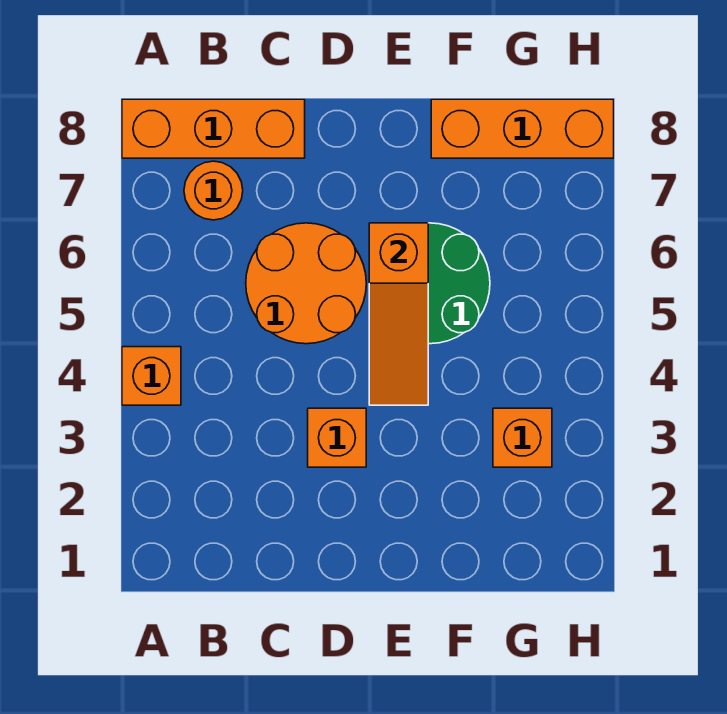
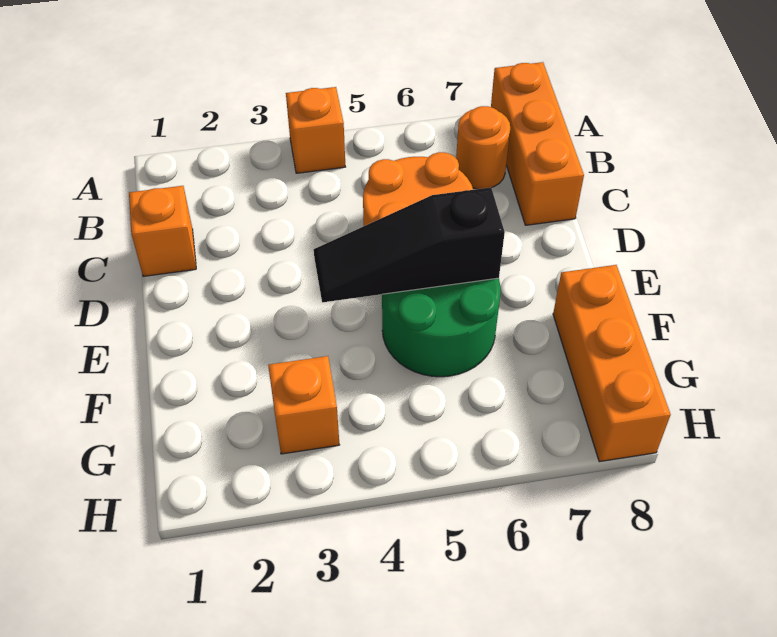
orange brick D3 level 1 -> orange brick C1 level 1
orange slope E4:E6 level 2 top 6 -> black slope E4:E6 level 2 top 6

